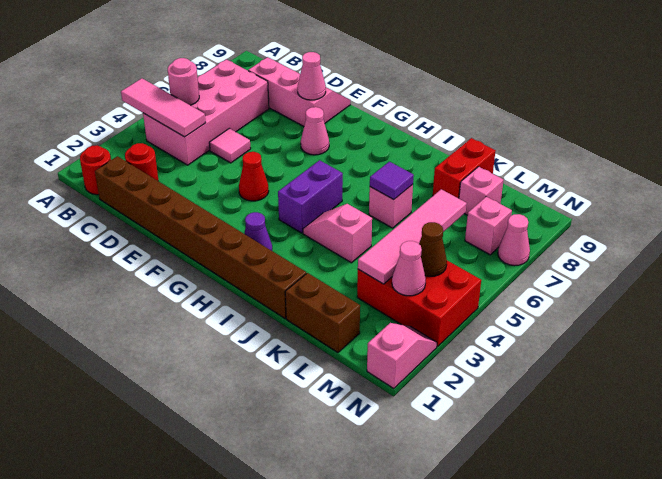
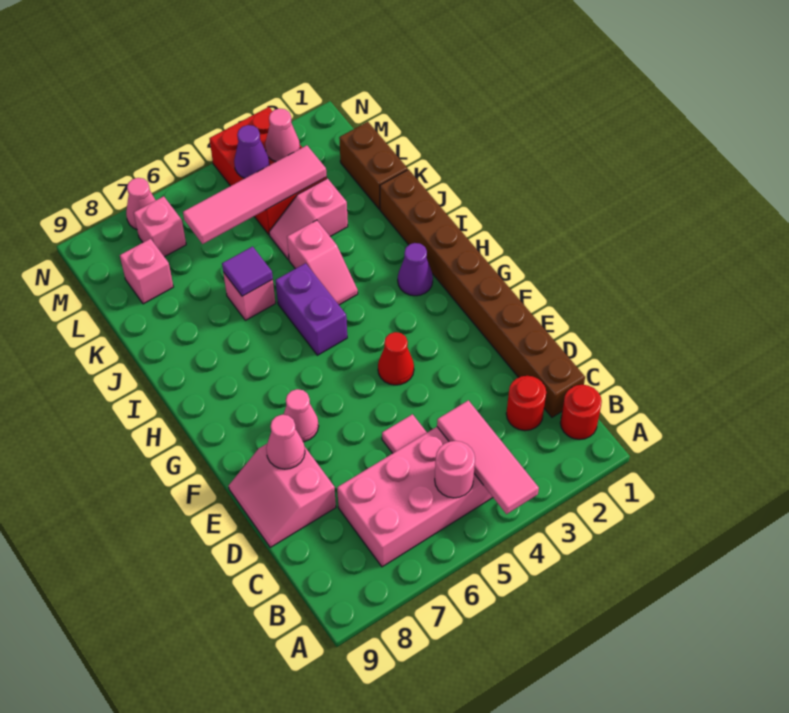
pink slope C8:E9 level 1 top 8 -> pink slope D8:E9 level 1 top 8
purple brick H4:H5 level 1 -> purple brick H5:I5 level 1
red brick K8:K9 level 1 -> none
brown cone M4 level 2 -> purple cone M4 level 2
pink slope N1:N2 level 1 top 1 -> pink slope K3:K4 level 1 top 3

